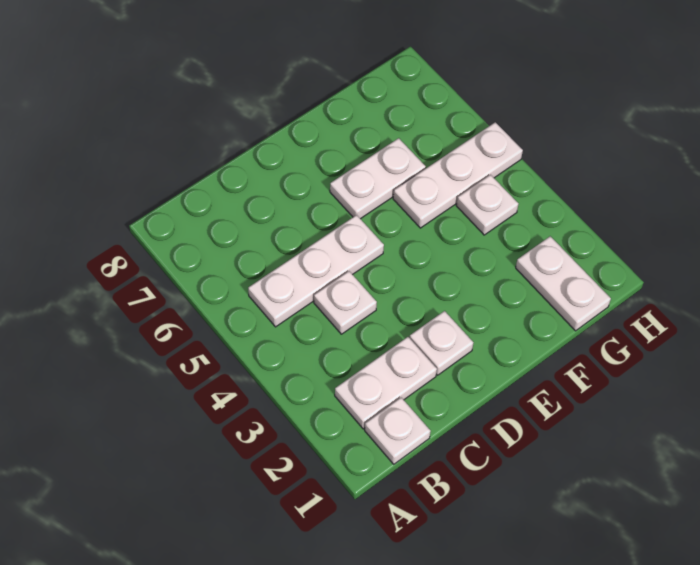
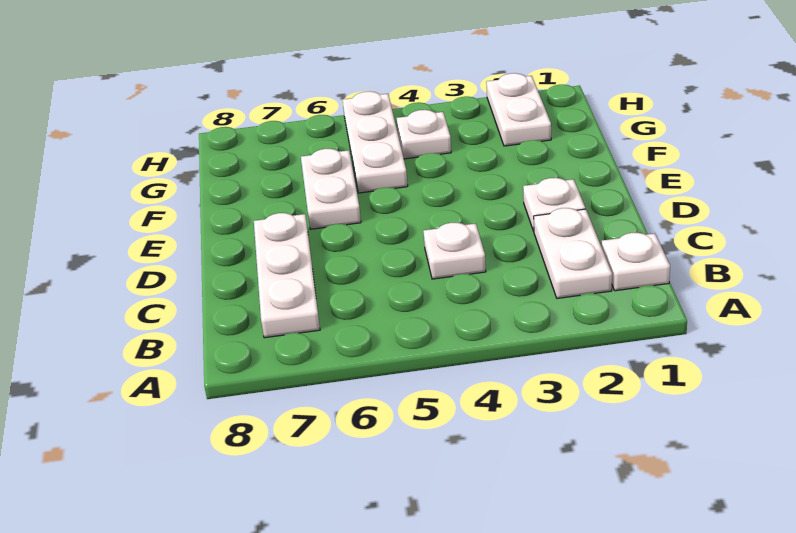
white plate B5:D5 level 1 -> white plate B7:D7 level 1
white plate G1:G2 level 1 -> white plate G2:H2 level 1

